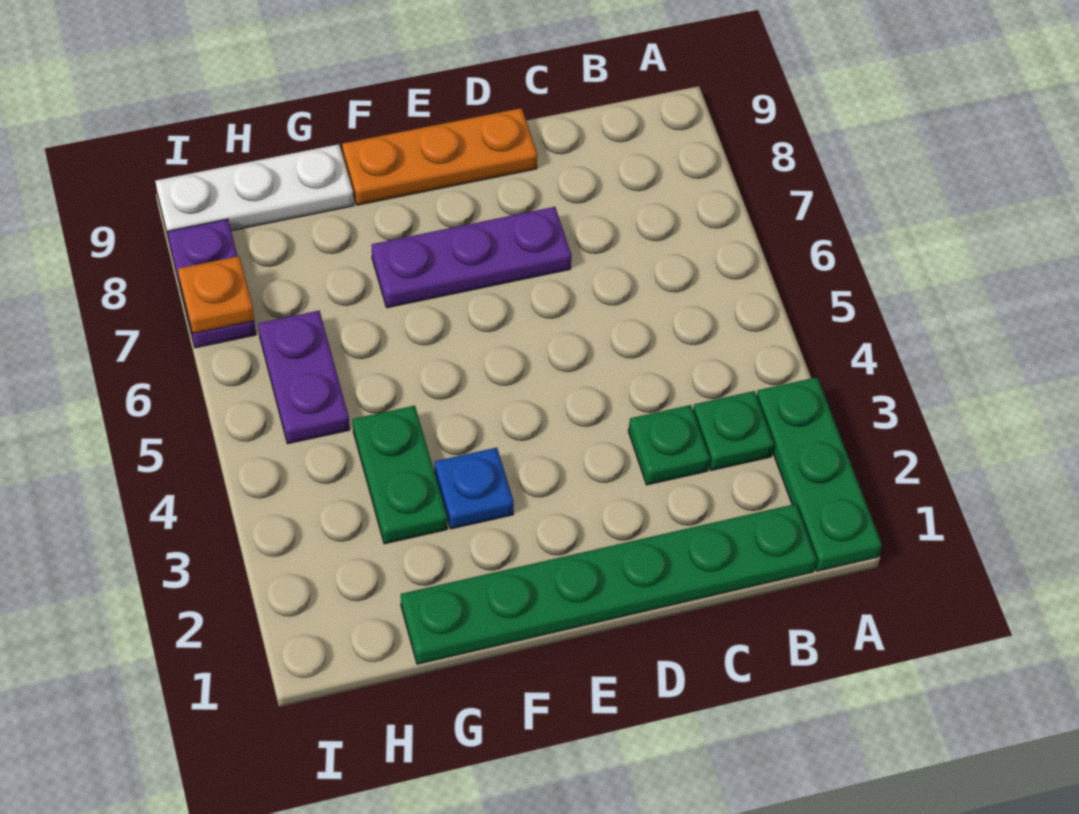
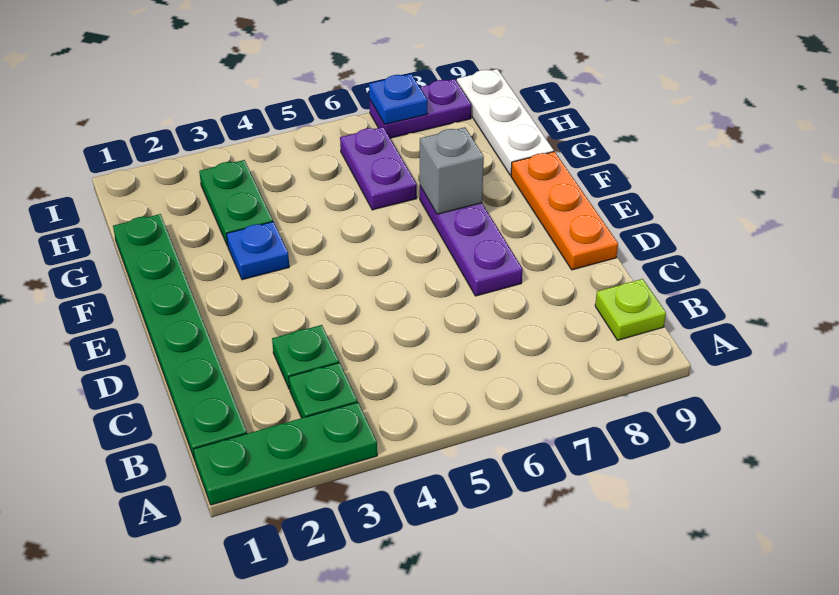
none -> lime plate B9 level 1
none -> grey brick F7 level 2
green plate G3:G4 level 1 -> green plate G3:H3 level 1
purple plate H5:H6 level 1 -> purple plate G6:H6 level 1
orange plate I7 level 2 -> blue plate I7 level 2

